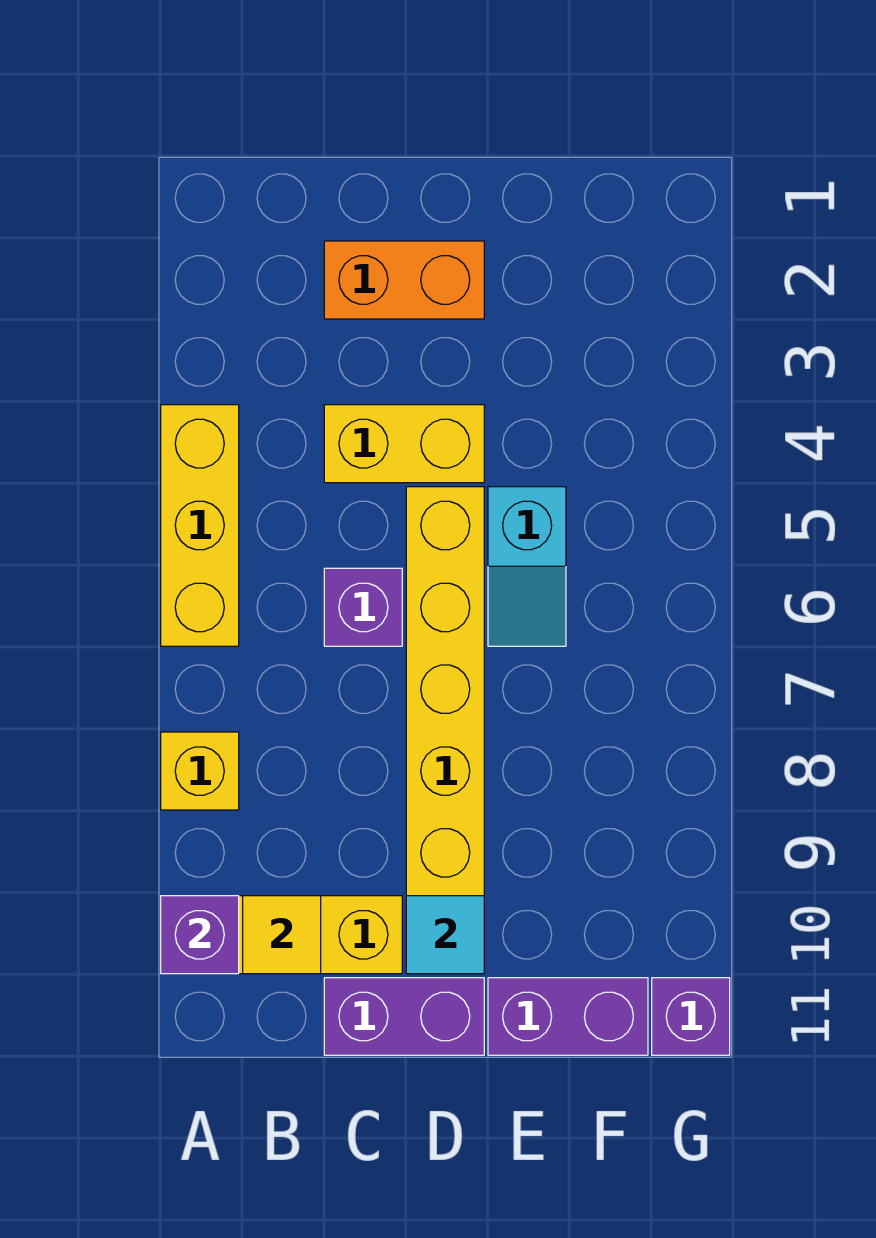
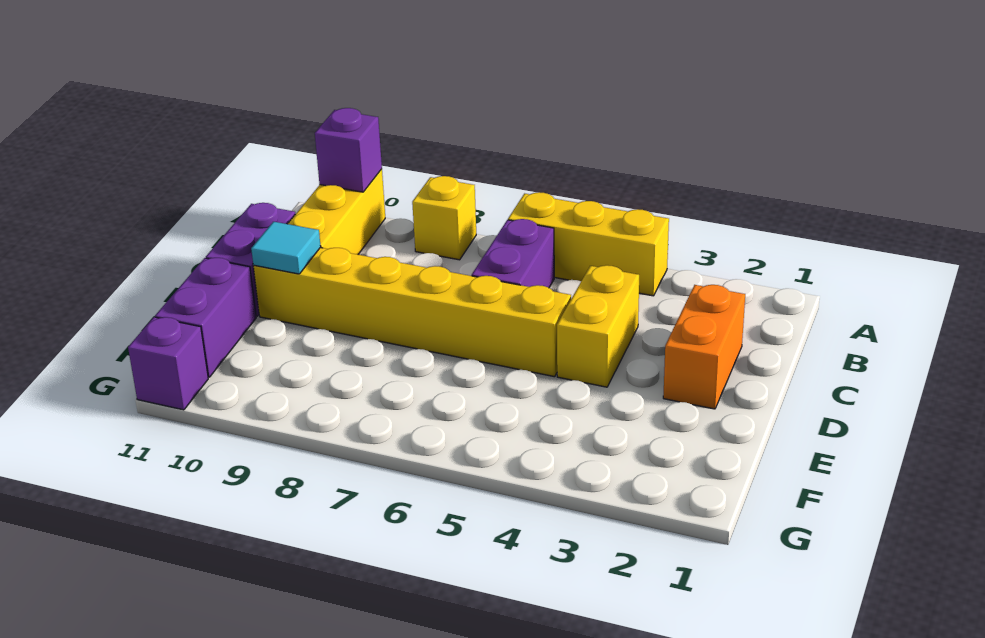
yellow tile B10 level 2 -> none
purple brick C6 level 1 -> purple brick B6:C6 level 1
cyan slope E5:E6 level 1 top 5 -> none

